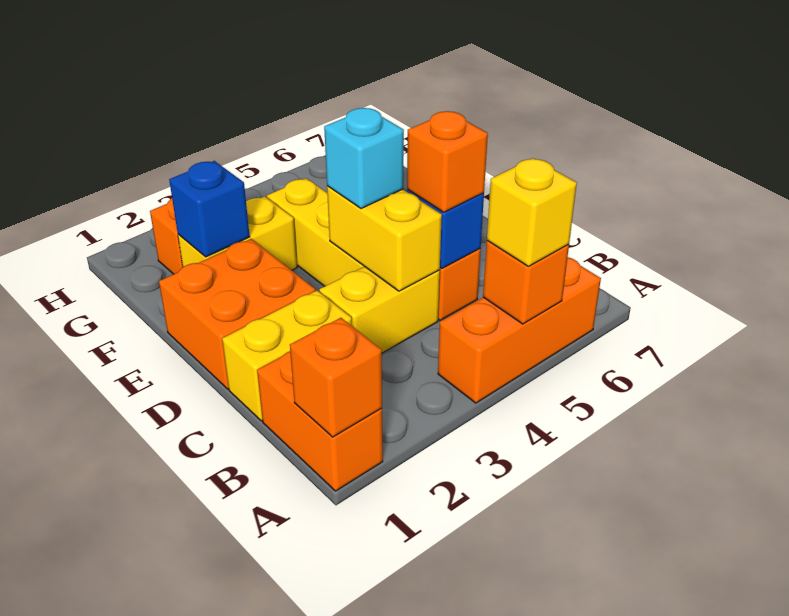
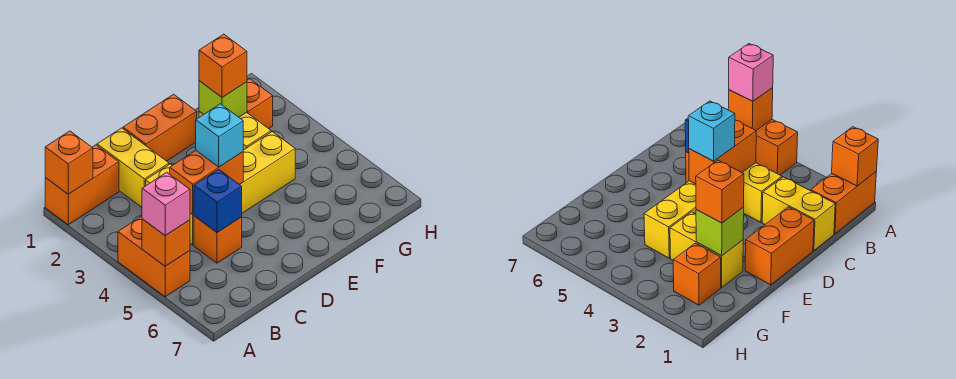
orange brick A4:A6 level 1 -> orange brick A4:A5 level 1
yellow brick A5 level 3 -> pink brick A5 level 3
yellow brick C4:D4 level 2 -> orange brick C4:D4 level 2
orange brick C5 level 3 -> orange brick F2 level 3
orange brick D1:E2 level 1 -> orange brick D1:E1 level 1
blue brick F2 level 2 -> lime brick F2 level 2

